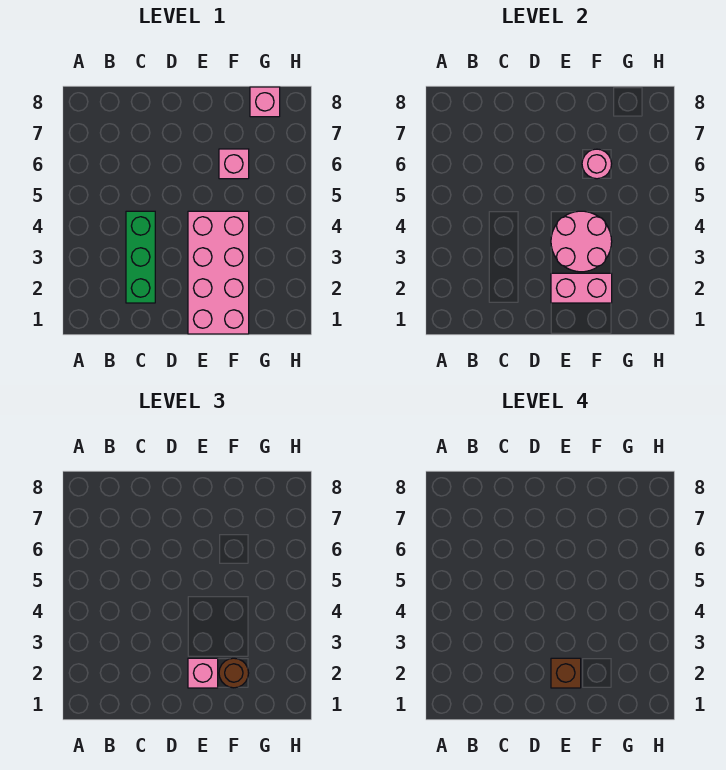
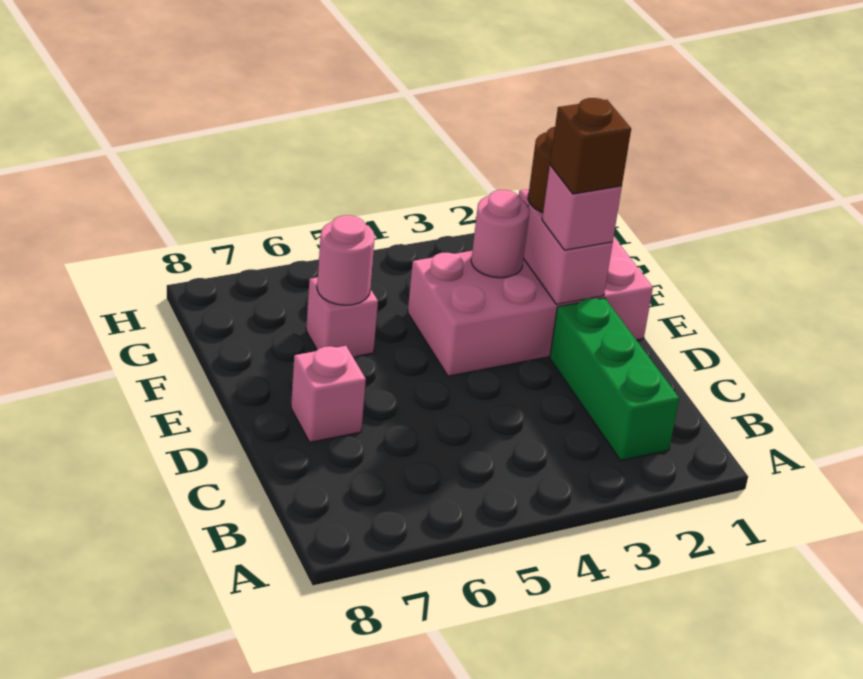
green brick C2:C4 level 1 -> green brick B2:D2 level 1
pink round brick E3:F4 level 2 -> pink round brick F3 level 2
pink brick G8 level 1 -> pink brick D7 level 1

